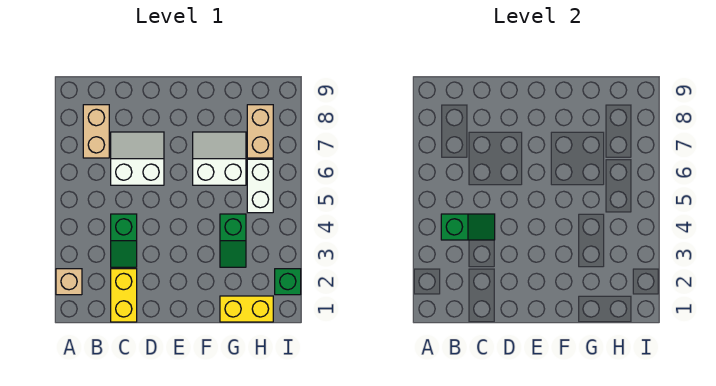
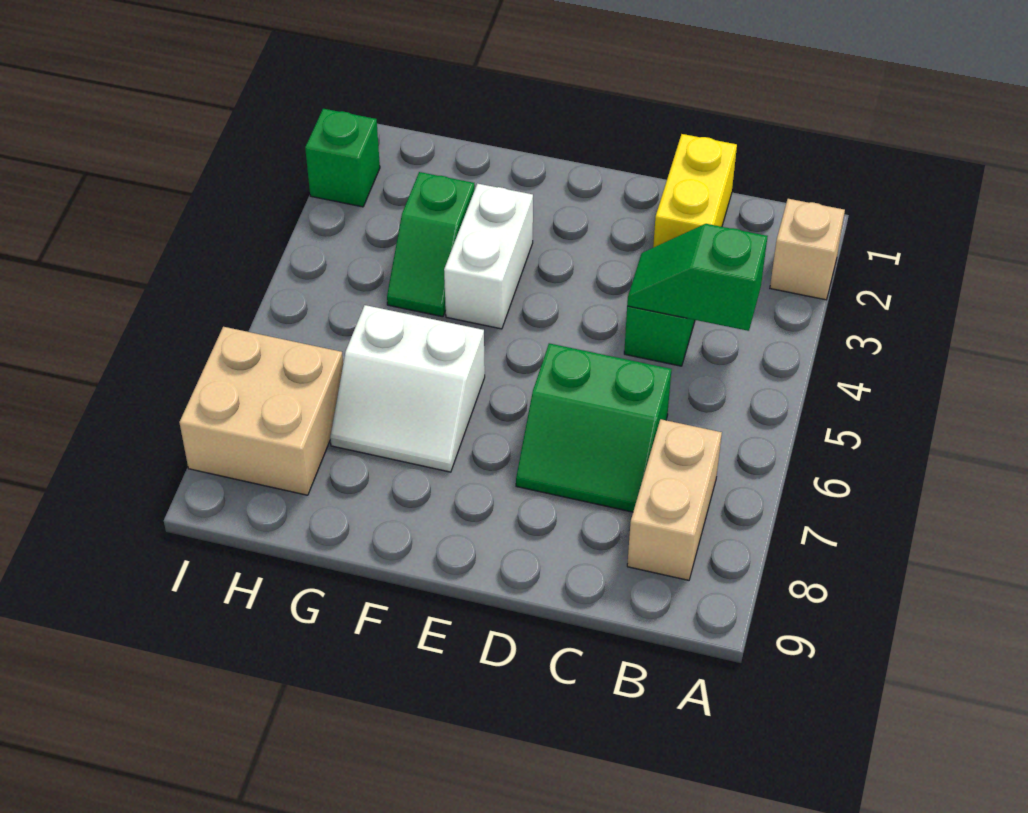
white slope C6:D7 level 1 top 6 -> green slope C6:D7 level 1 top 6
yellow brick G1:H1 level 1 -> none
green slope G3:G4 level 1 top 4 -> green slope G3:G4 level 1 top 3
white brick H5:H6 level 1 -> white brick F3:F4 level 1
tan brick H7:H8 level 1 -> tan brick H7:I8 level 1

